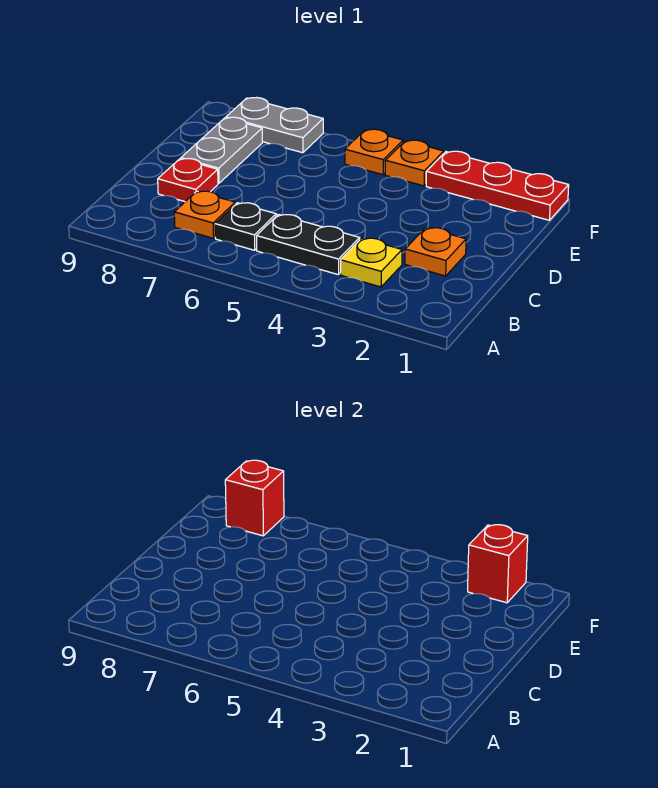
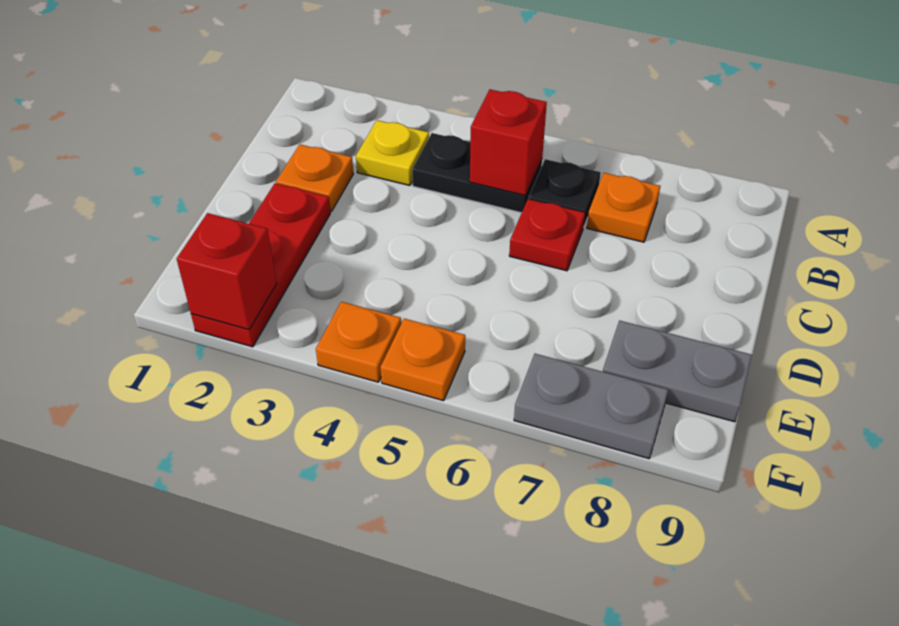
red plate C8 level 1 -> red plate C6 level 1
grey plate D8:E8 level 1 -> grey plate E8:E9 level 1
red plate F1:F3 level 1 -> red plate D2:F2 level 1
red brick F8 level 2 -> red brick B5 level 2

